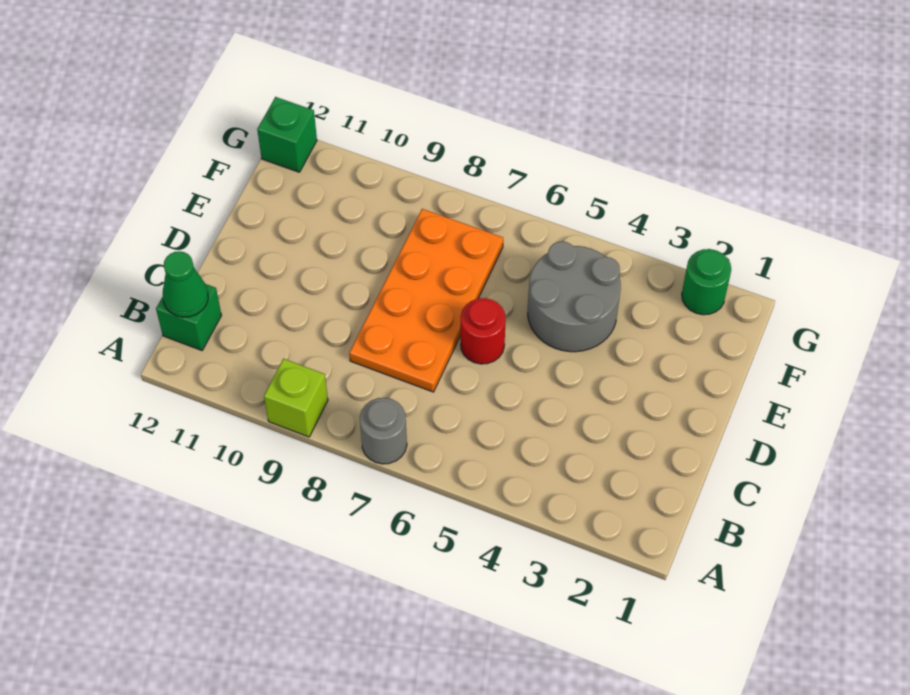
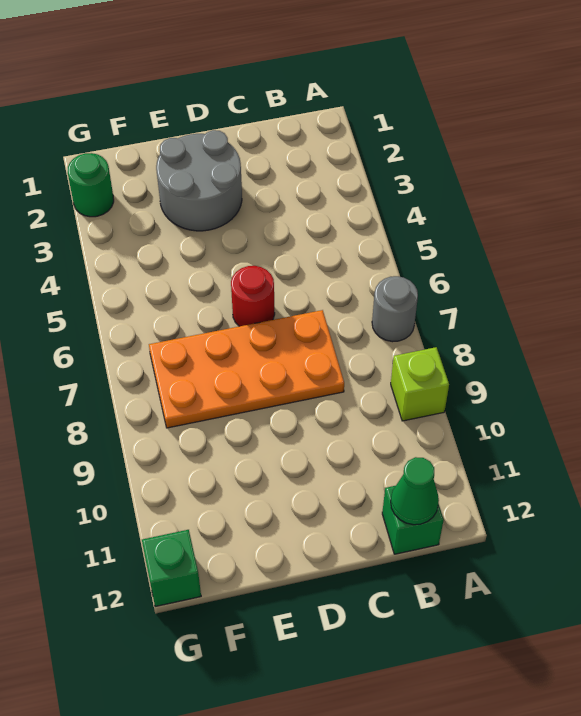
grey round brick E4:F5 level 1 -> grey round brick D2:E3 level 1

